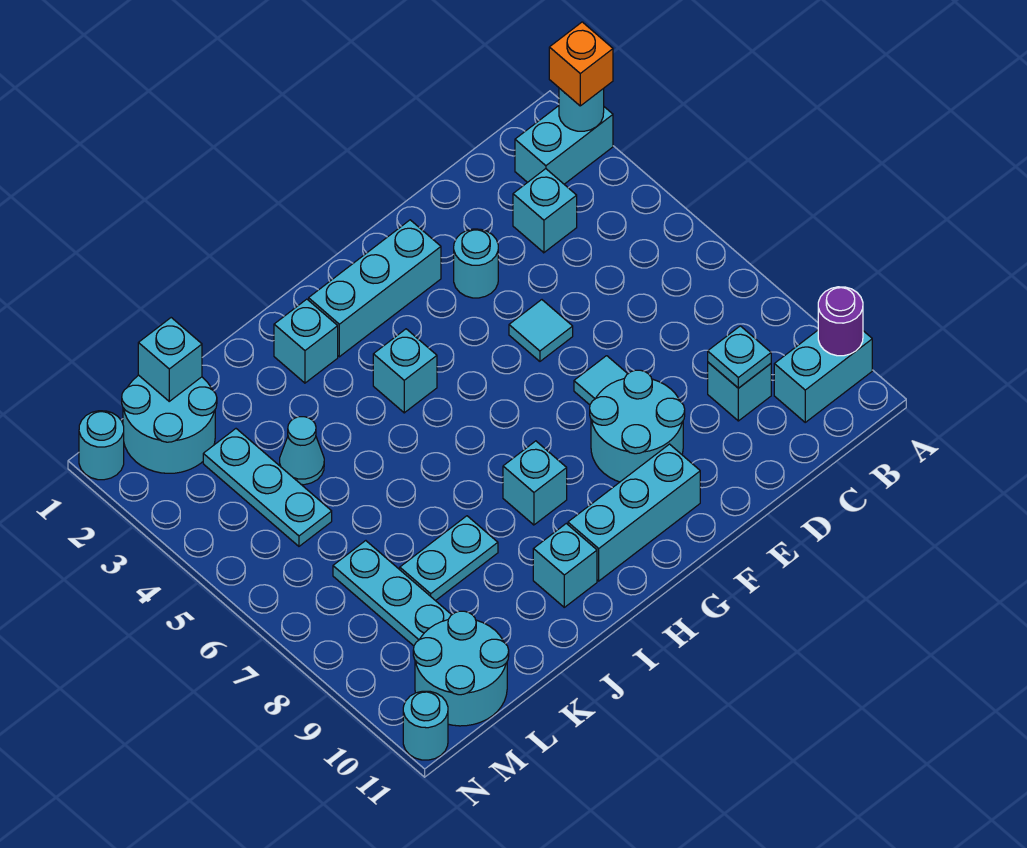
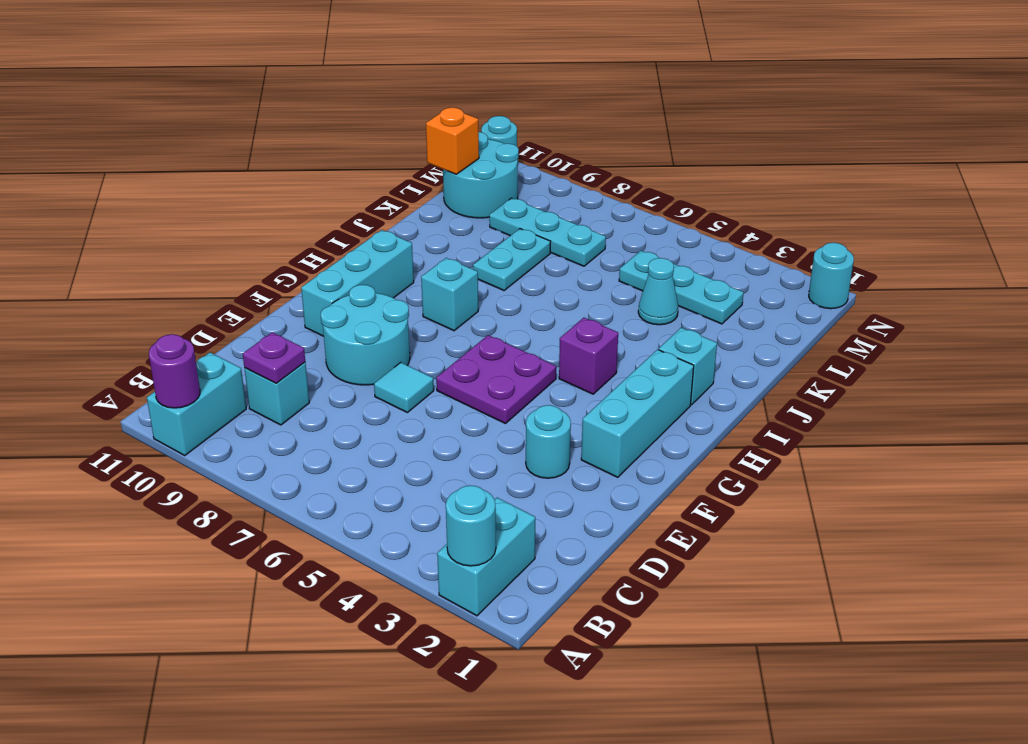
orange brick A2 level 3 -> orange brick L11 level 2
cyan brick C3 level 1 -> none
cyan plate C9 level 2 -> purple plate C9 level 2
cyan tile E5 level 1 -> none
none -> purple plate F5:G6 level 1
cyan brick H4 level 1 -> purple brick H4 level 1
cyan brick I10 level 1 -> none
cyan round brick L1:M2 level 1 -> none
cyan brick L1 level 2 -> none

